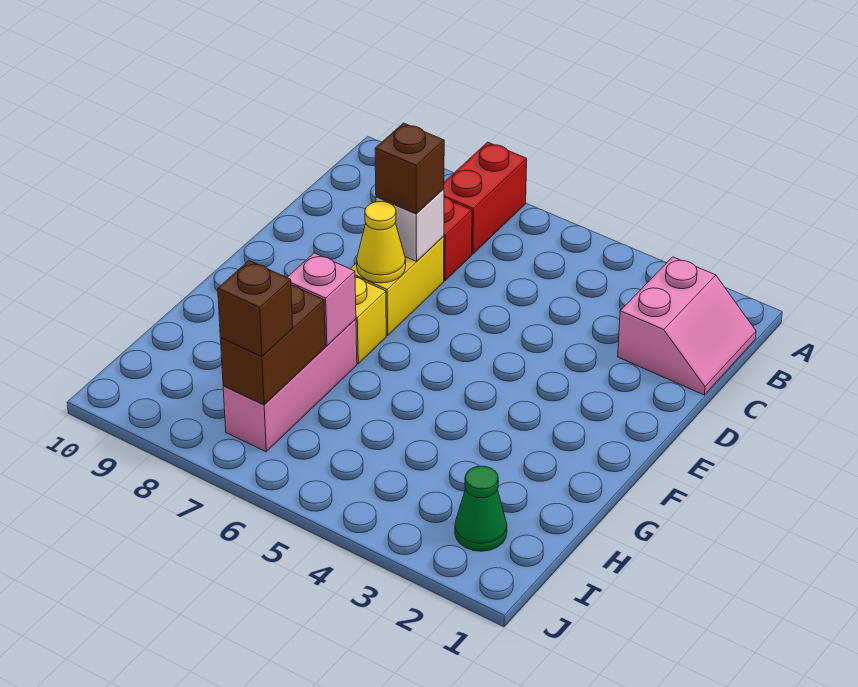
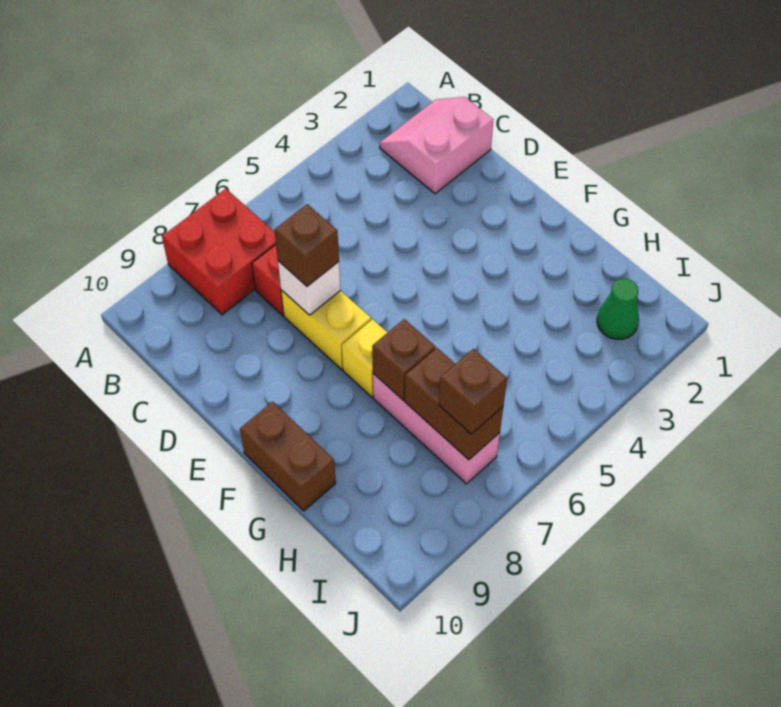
red brick A7:B7 level 1 -> red brick A7:B8 level 1
pink slope B1:C2 level 1 top 2 -> pink slope B1:C2 level 1 top C
yellow cone E7 level 2 -> none
none -> brown brick F10:G10 level 1
pink brick G7 level 2 -> brown brick G7 level 2

